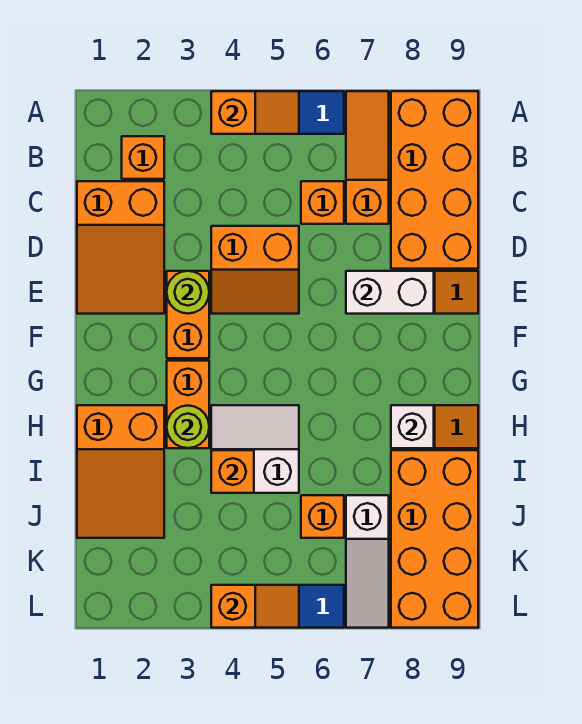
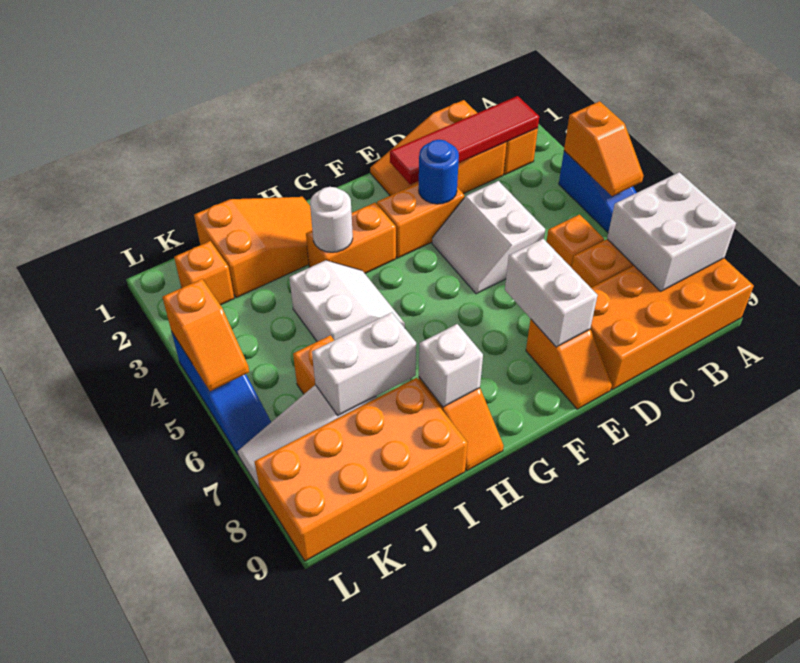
none -> white brick A7:B8 level 2
none -> red tile B2:E2 level 2
orange slope D4:E5 level 1 top D -> white slope D4:E5 level 1 top D
lime round brick E3 level 2 -> blue round brick E3 level 2
orange slope H1:J2 level 1 top H -> orange slope H1:J2 level 1 top J
lime round brick H3 level 2 -> white round brick H3 level 2
orange brick I4 level 2 -> orange brick K2 level 1
none -> white brick I7:J7 level 2

